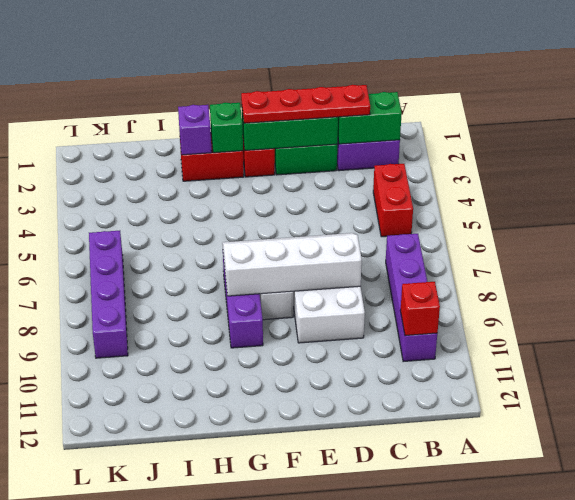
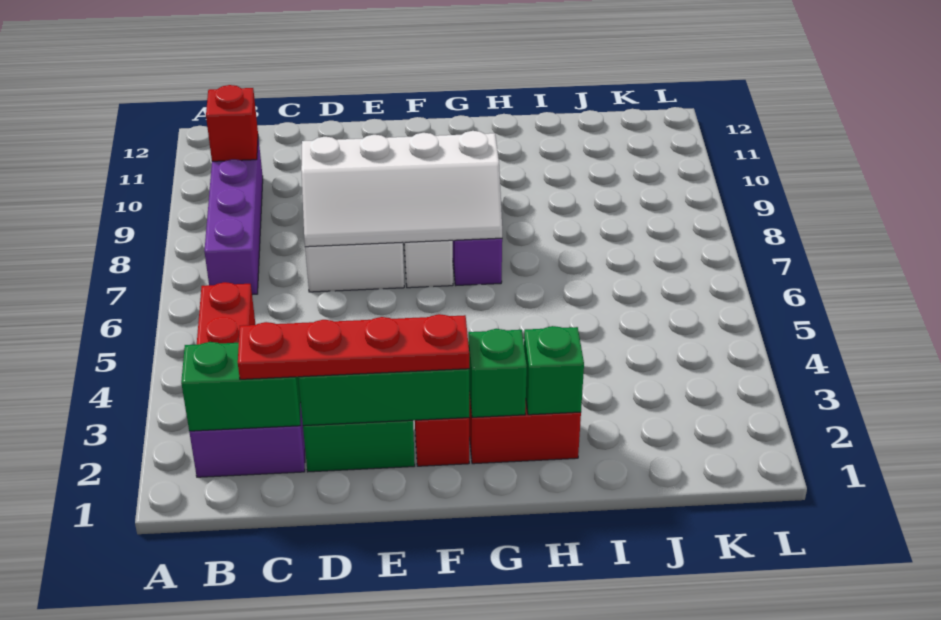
purple brick H2 level 2 -> green brick H2 level 2
purple brick K6:K9 level 1 -> none

